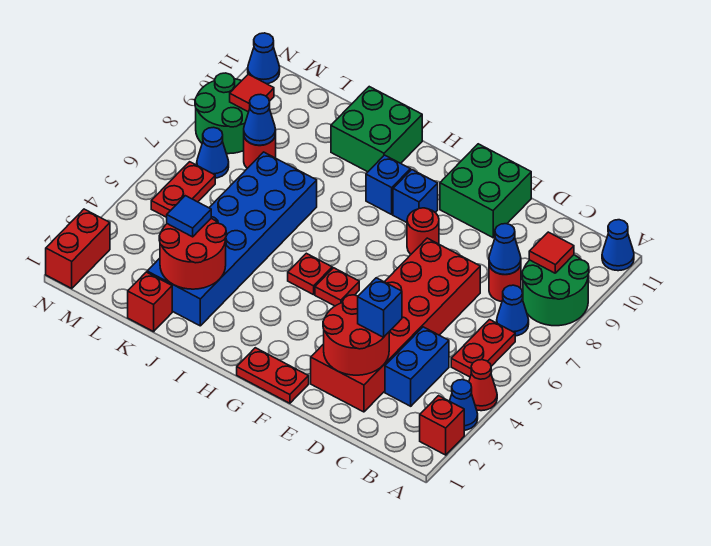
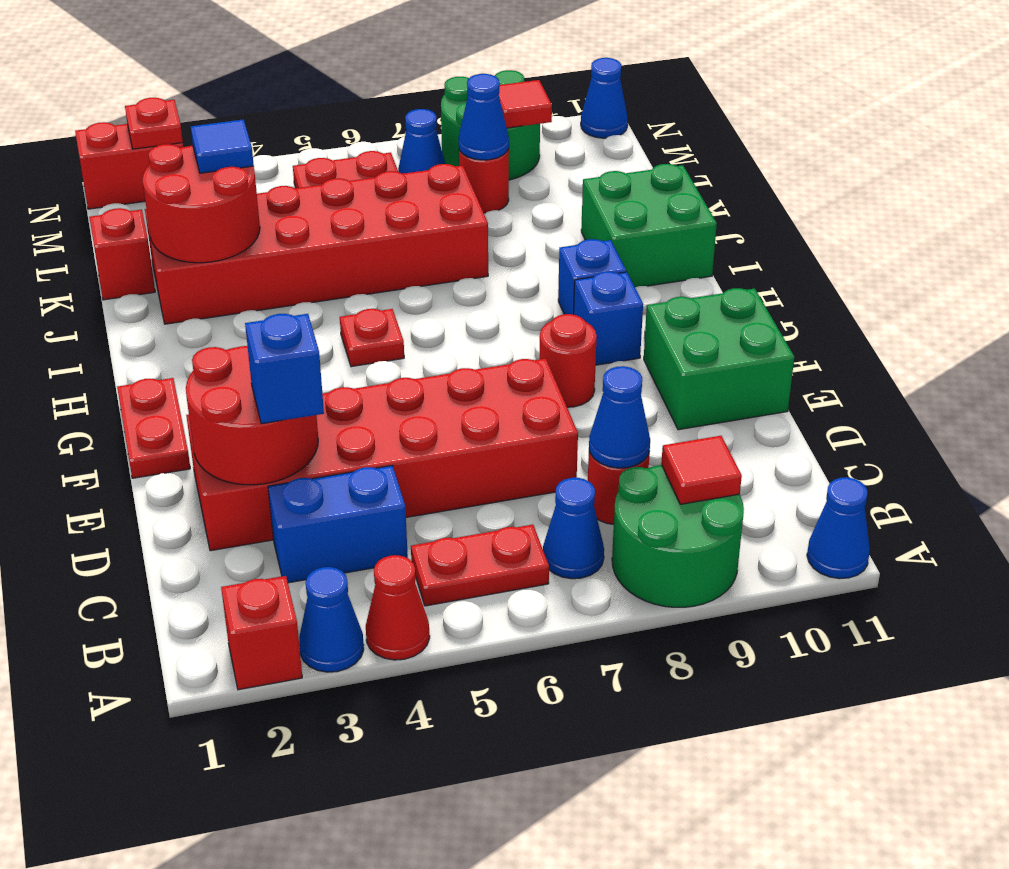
red plate G5 level 1 -> red plate N2 level 2
blue brick J2:K7 level 1 -> red brick J2:K7 level 1

